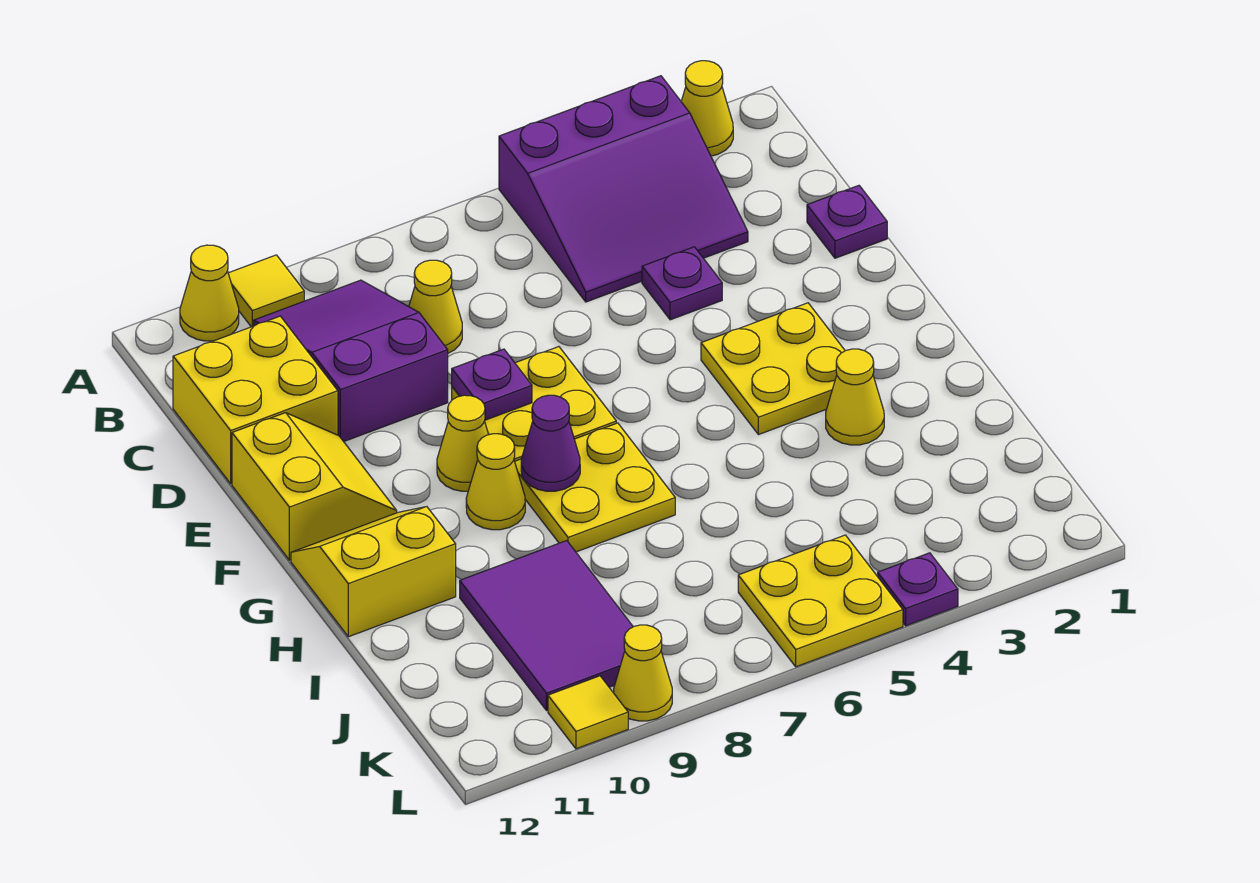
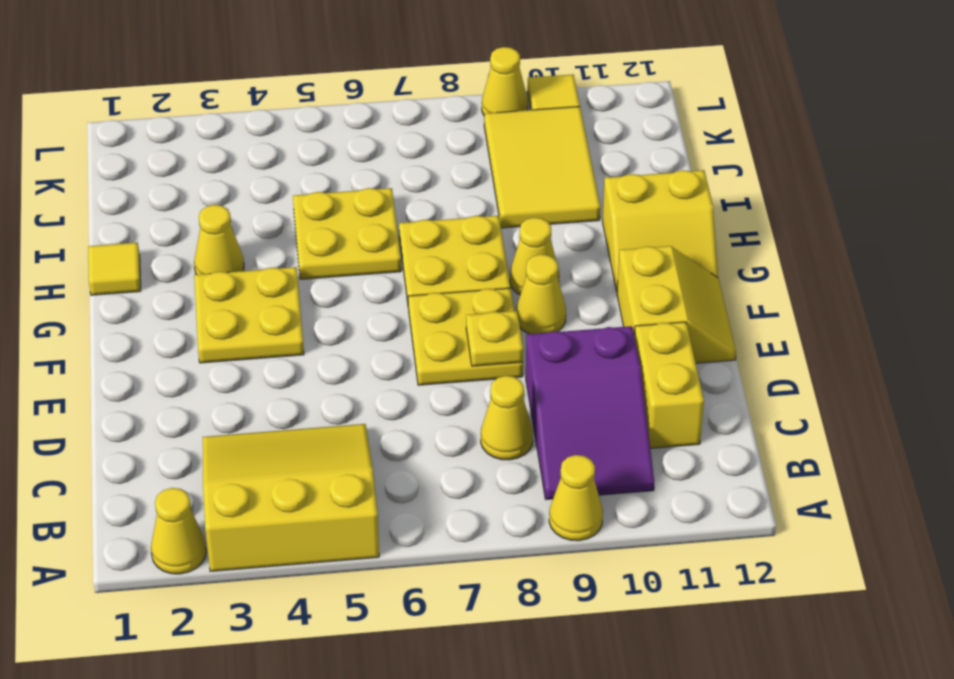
purple slope A3:C5 level 1 top A -> yellow slope A3:C5 level 1 top A
yellow tile A10 level 1 -> yellow tile H1 level 1
yellow cone A11 level 1 -> yellow cone A9 level 1
yellow brick C11:D12 level 1 -> yellow brick C11:D11 level 1
purple plate D1 level 1 -> none
purple plate D4 level 1 -> none
purple plate E8 level 2 -> yellow plate E8 level 2
yellow slope E11:F12 level 1 top 12 -> yellow slope E11:F12 level 1 top 11
purple cone G8 level 2 -> none
purple tile I9:K10 level 1 -> yellow tile I9:K10 level 1
yellow plate K5:L6 level 1 -> yellow plate H5:I6 level 1
purple plate L4 level 1 -> none

